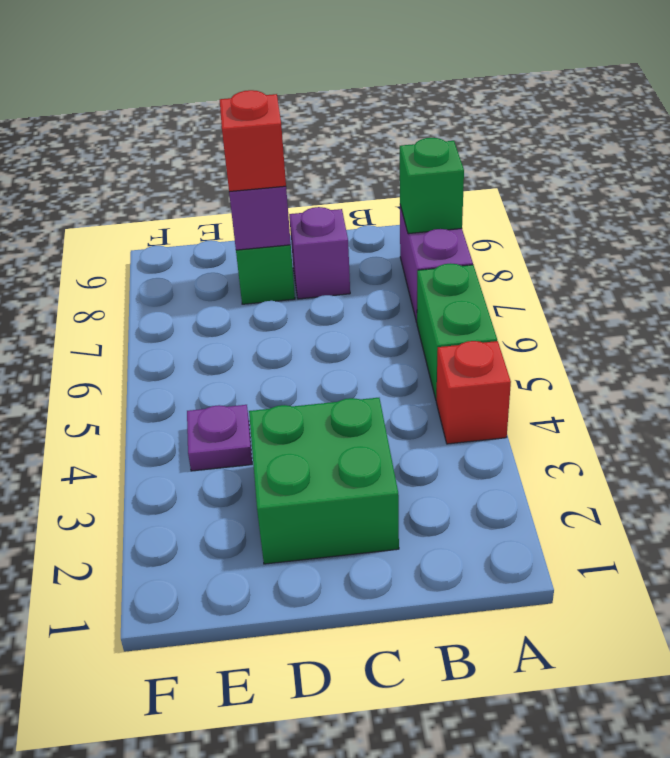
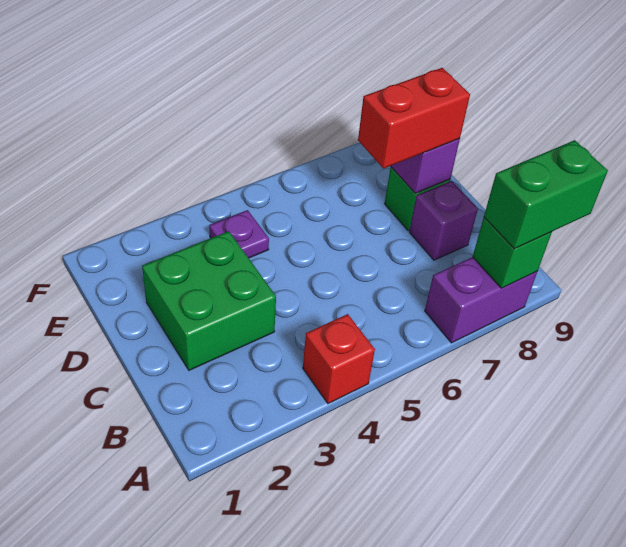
green brick A5:A6 level 1 -> green brick A8:A9 level 3
red brick D8 level 3 -> red brick D7:D8 level 3

